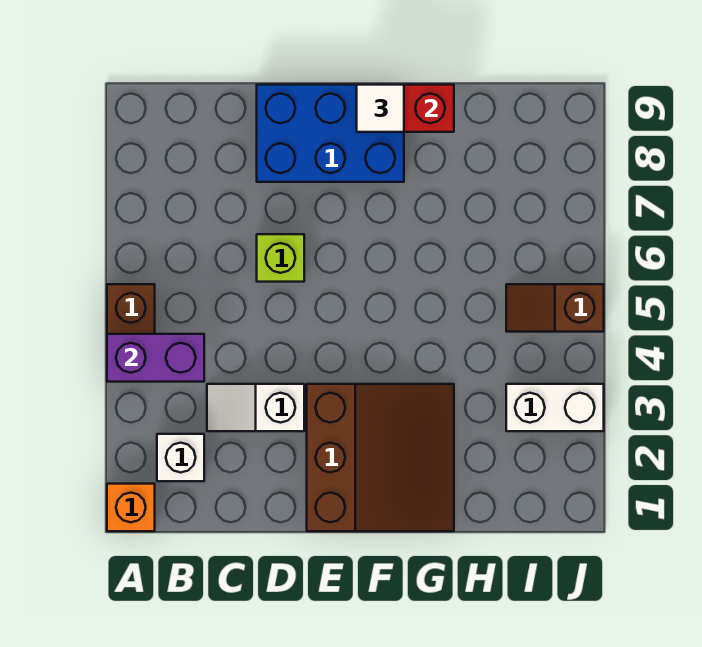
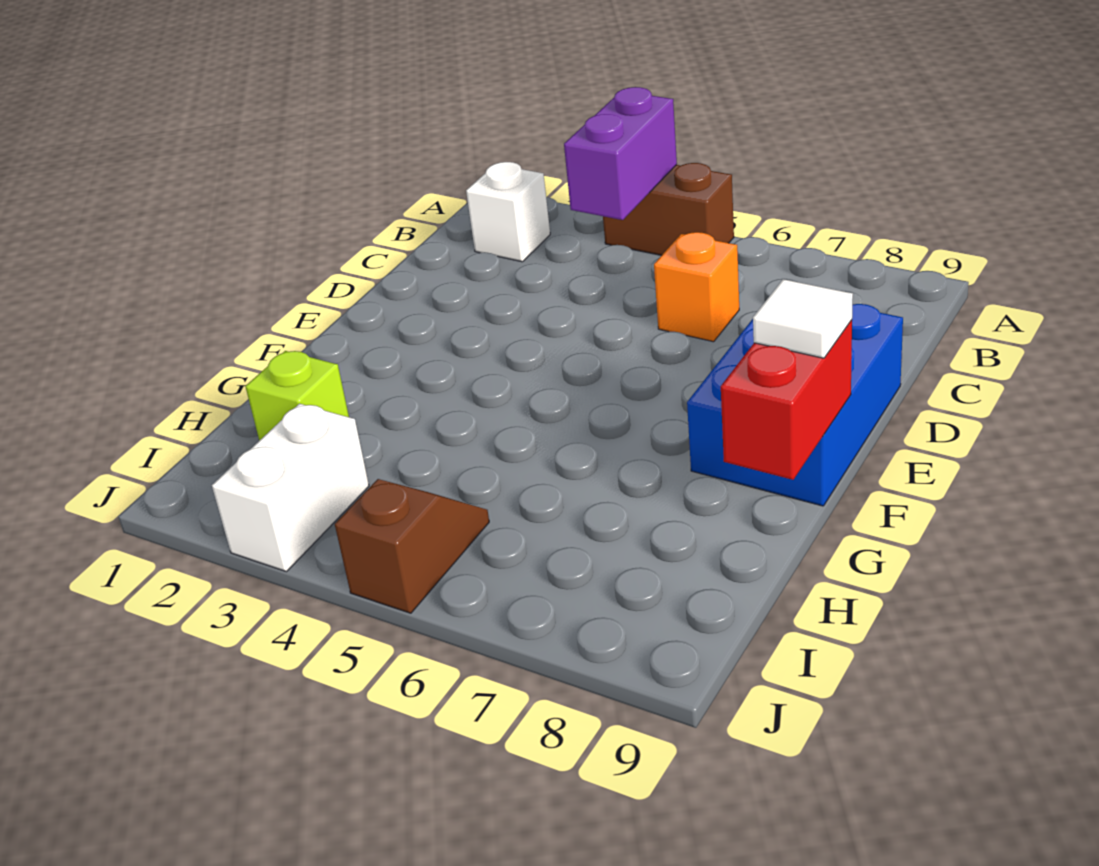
orange brick A1 level 1 -> orange brick C6 level 1
white slope C3:D3 level 1 top D -> none
lime brick D6 level 1 -> lime brick H2 level 1
brown slope E1:G3 level 1 top E -> none

